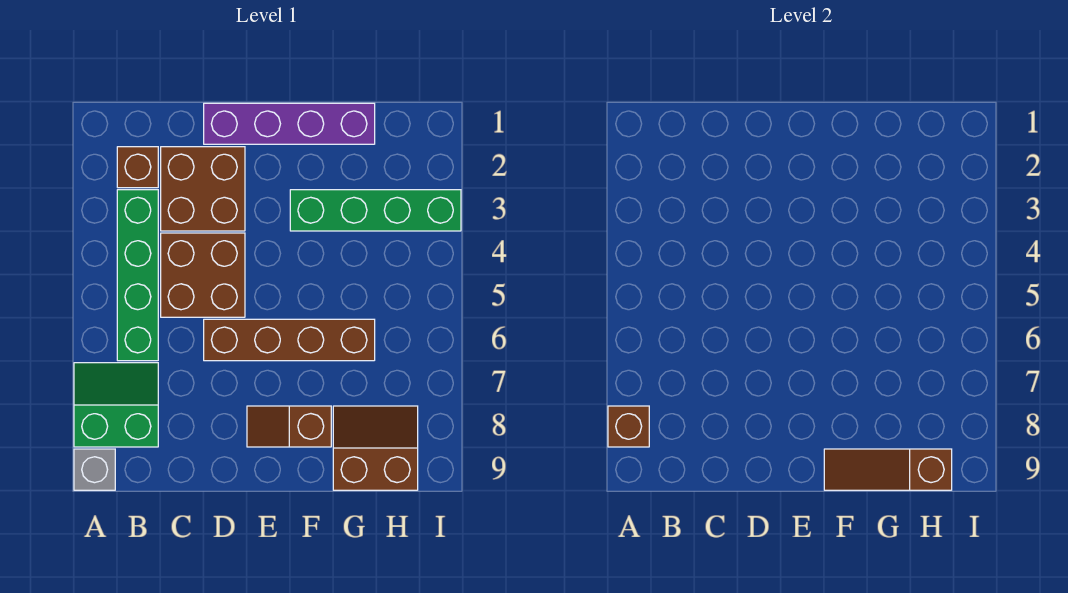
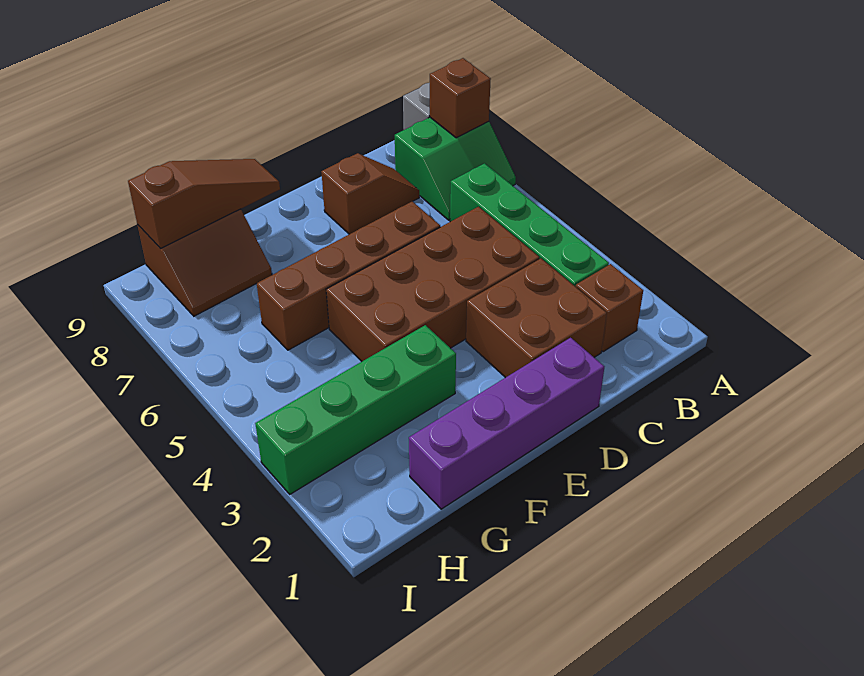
brown brick C4:D5 level 1 -> brown brick C4:F5 level 1
brown slope E8:F8 level 1 top F -> brown slope C8:D8 level 1 top D

